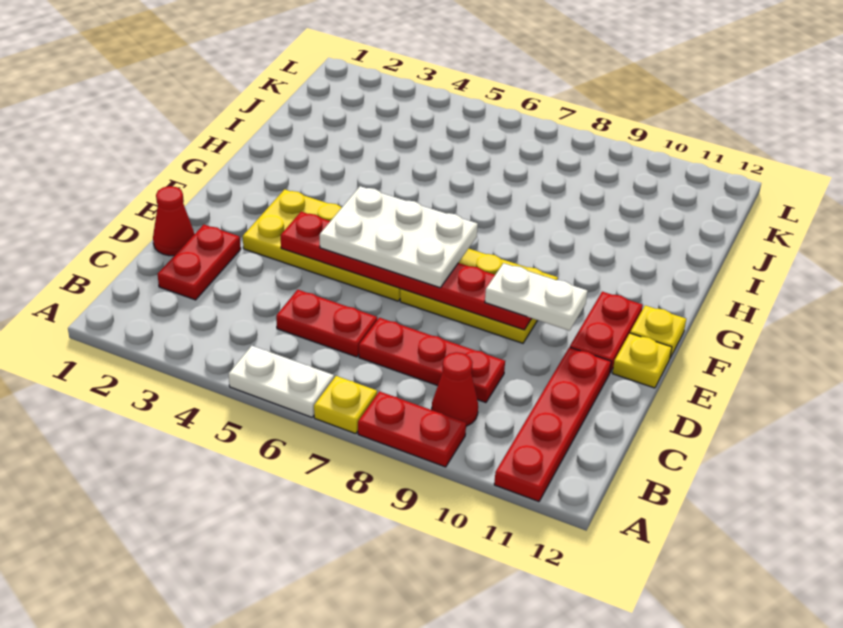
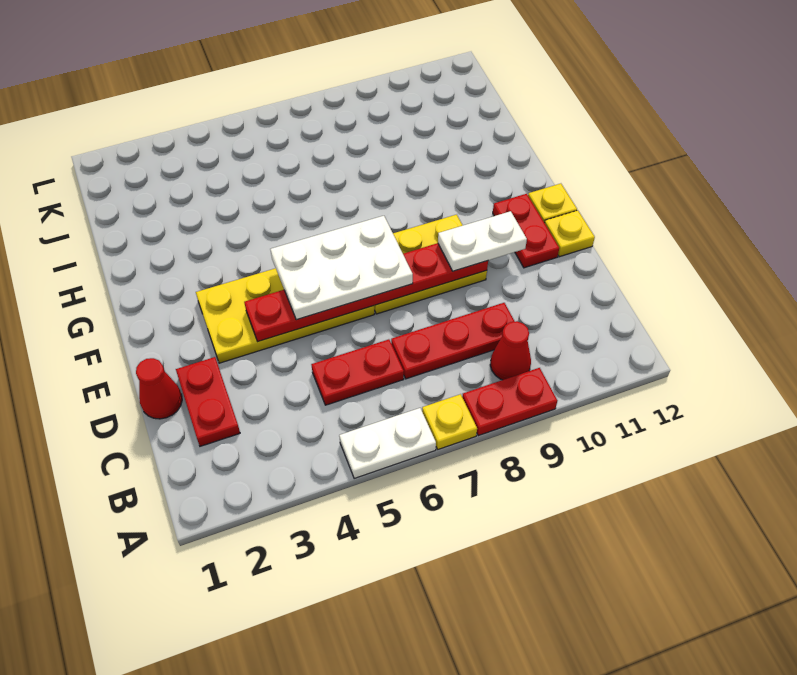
red plate A11:D11 level 1 -> none

